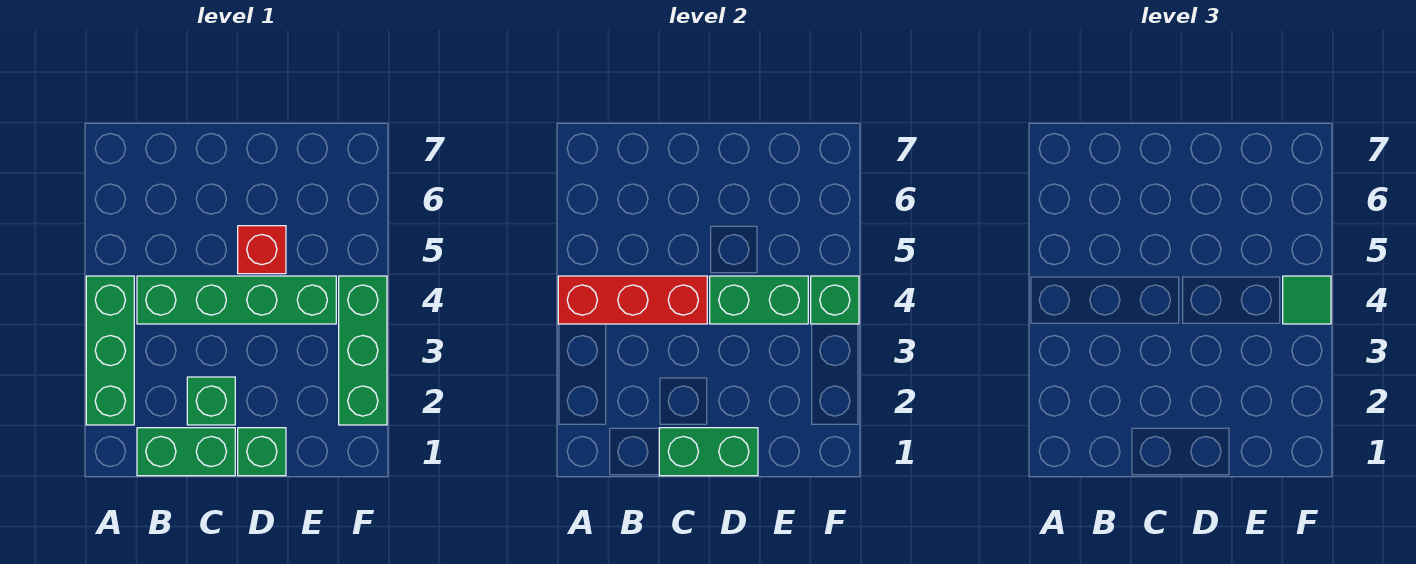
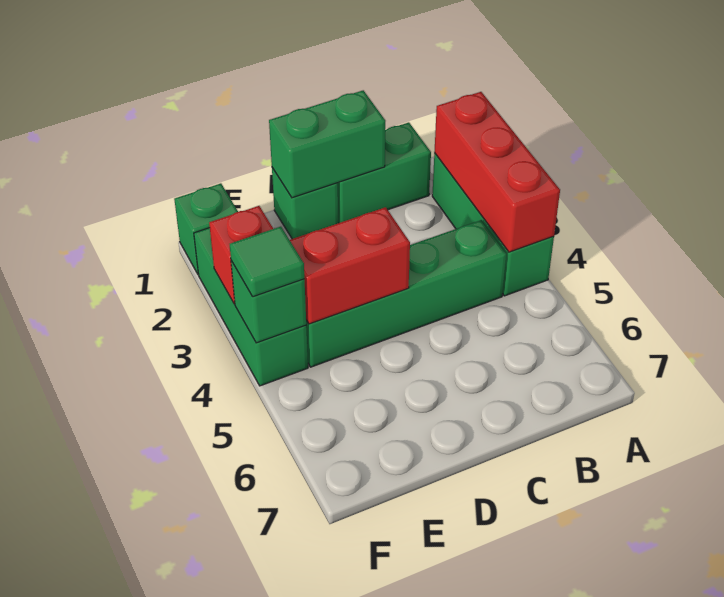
red brick A4:C4 level 2 -> red brick A2:A4 level 2
green brick C2 level 1 -> green brick F1 level 1
green brick D4:E4 level 2 -> red brick D4:E4 level 2
red brick D5 level 1 -> red brick F3 level 2

